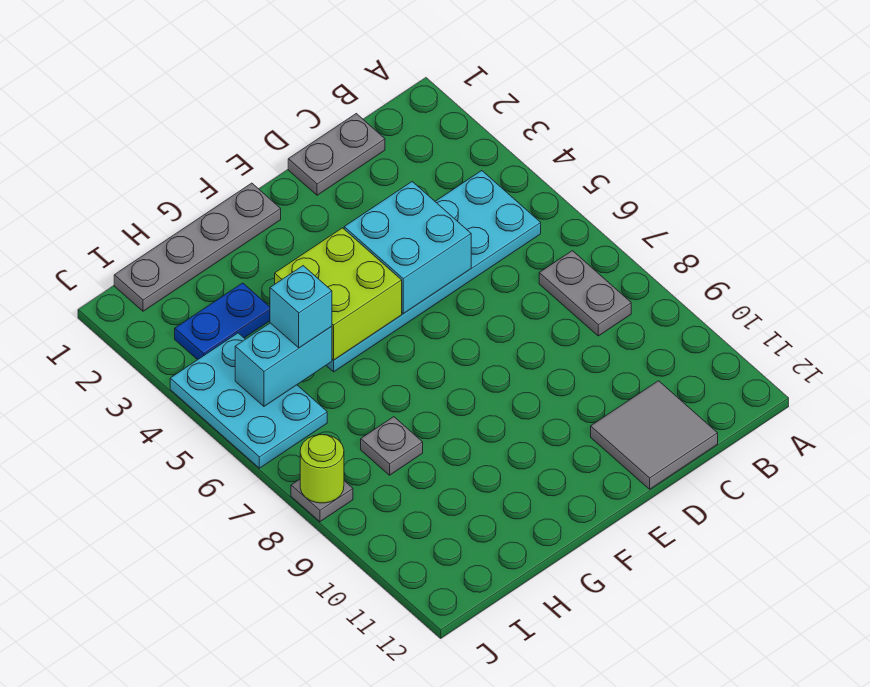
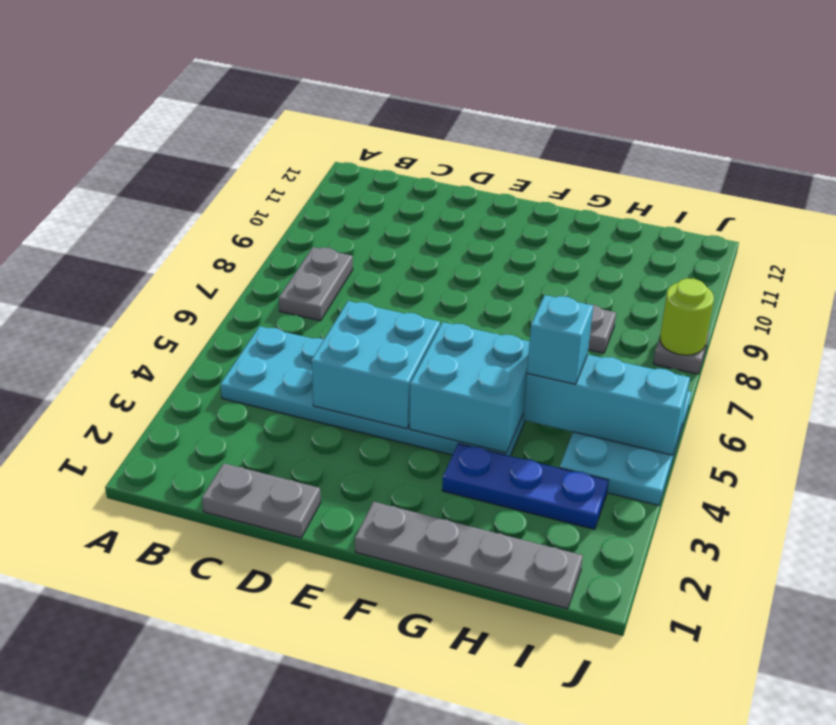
grey tile C11:D12 level 1 -> none
lime brick F4:G5 level 2 -> cyan brick F4:G5 level 2
blue plate H3:I3 level 1 -> blue plate G3:I3 level 1
cyan brick H5:I5 level 2 -> cyan brick H5:J5 level 2

